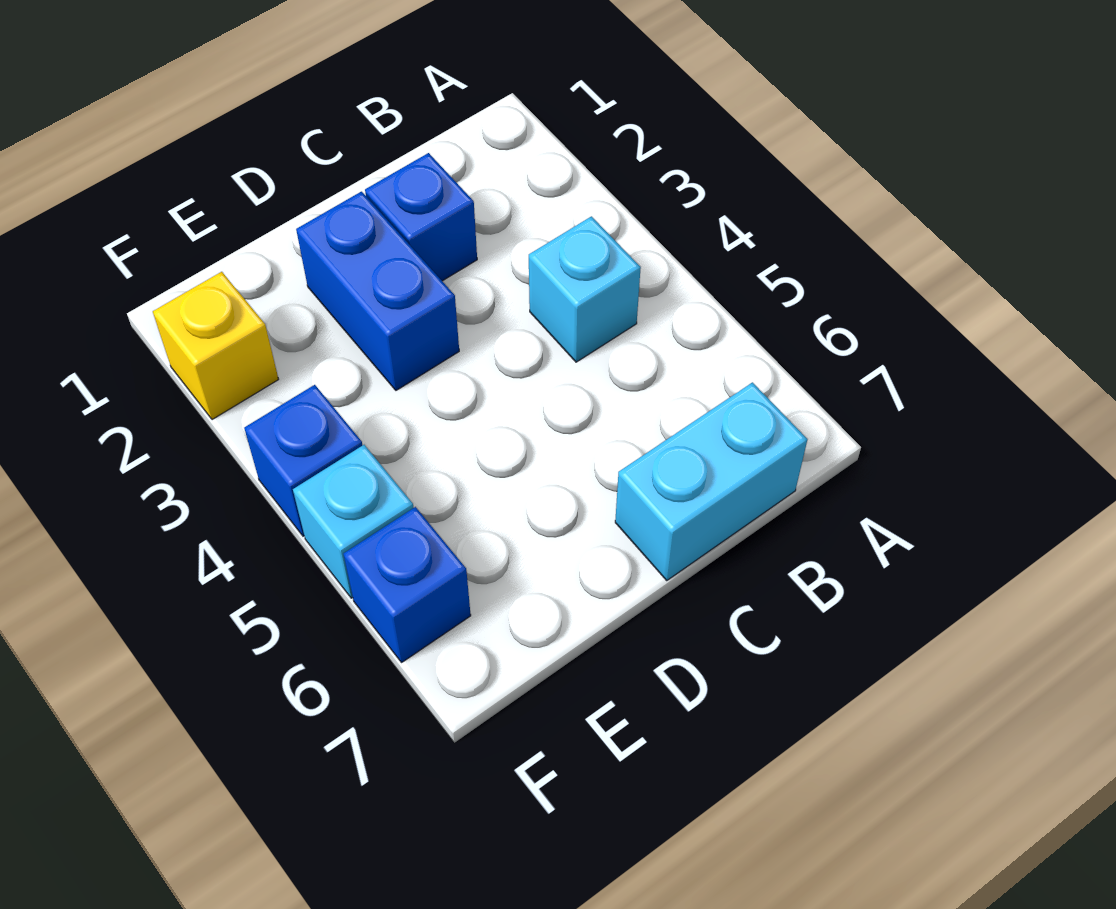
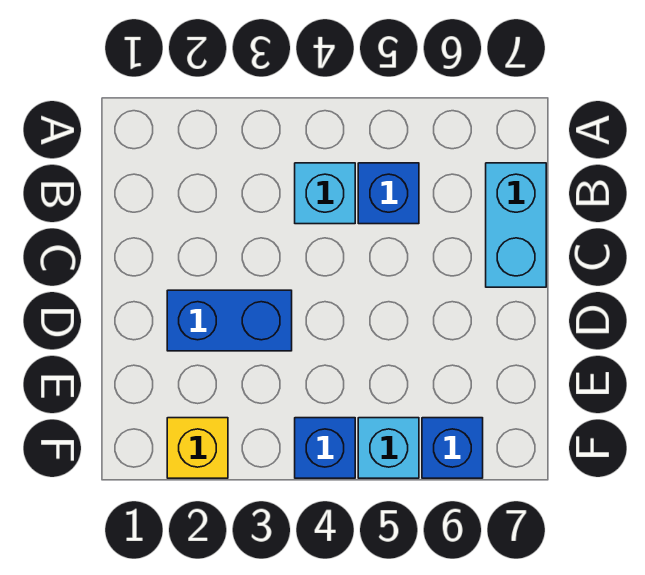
blue brick C2 level 1 -> blue brick B5 level 1

